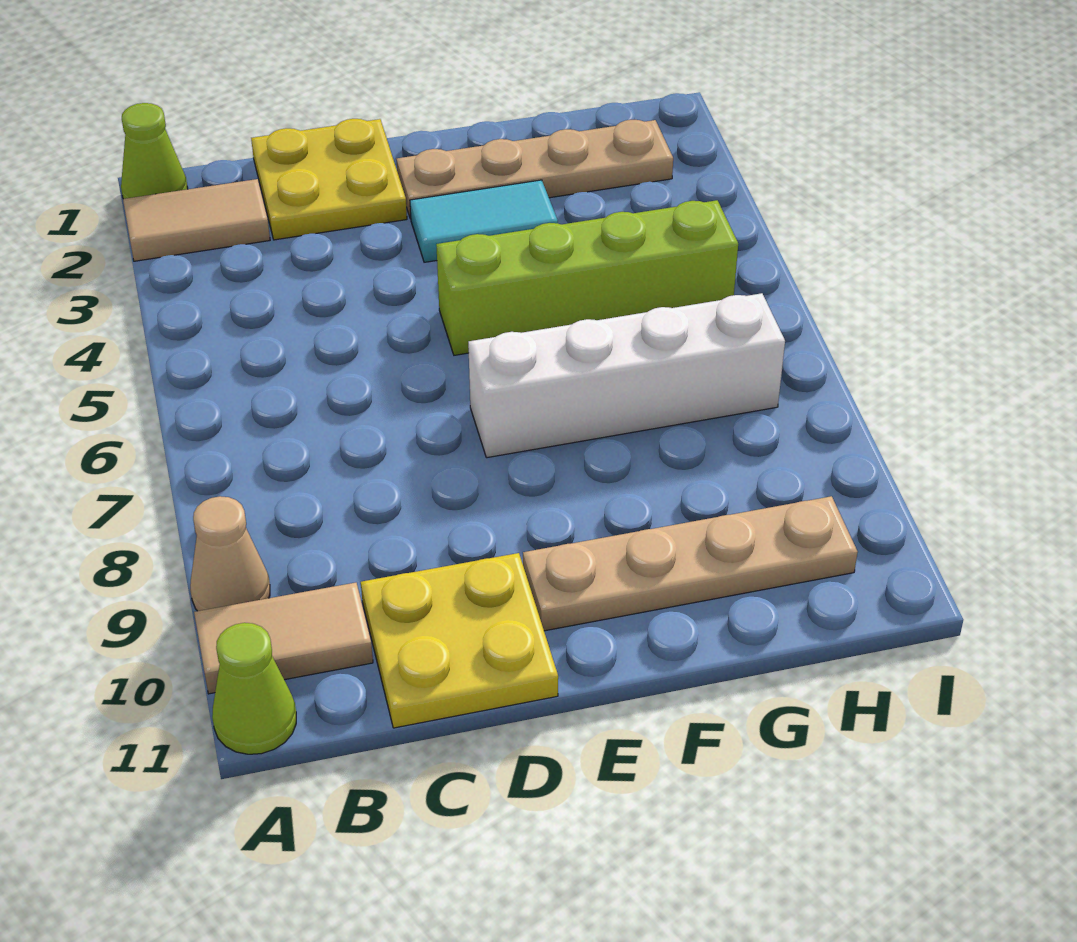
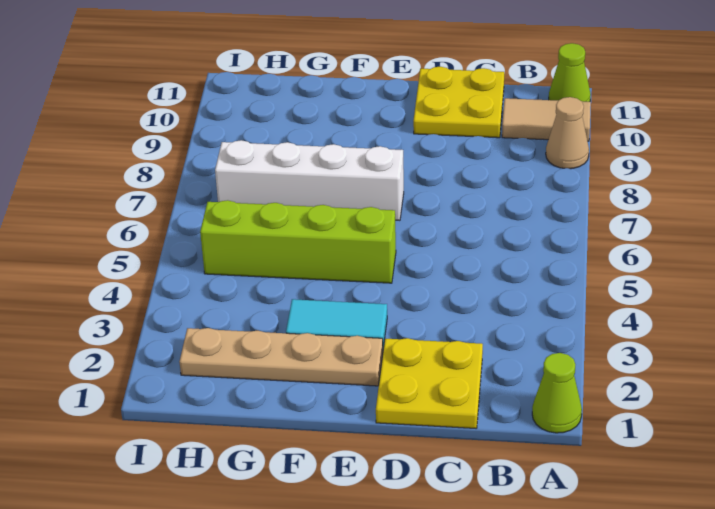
tan tile A2:B2 level 1 -> none
tan plate E10:H10 level 1 -> none

